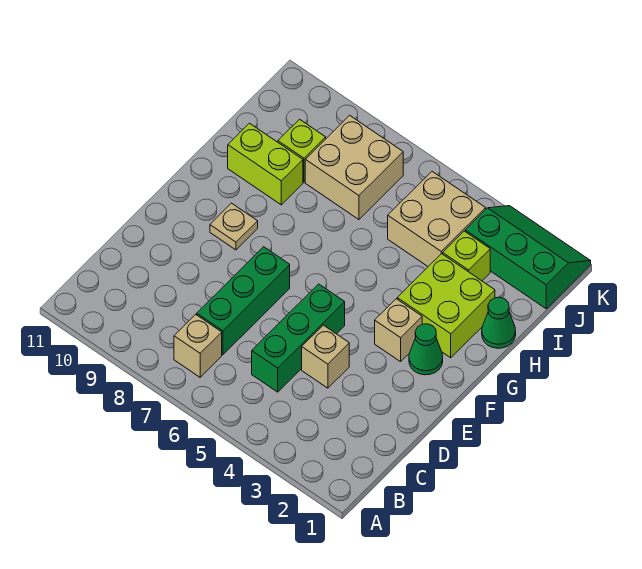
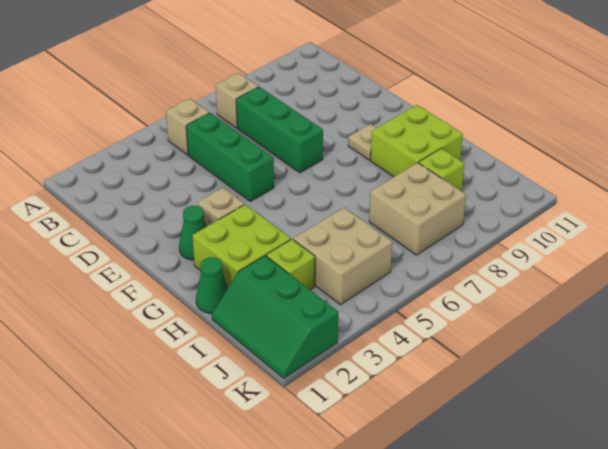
tan brick D4 level 1 -> tan brick B5 level 1
lime brick H9:H10 level 1 -> lime brick G9:H10 level 1
green slope J1:K3 level 1 top J -> green slope I1:K2 level 1 top 2

